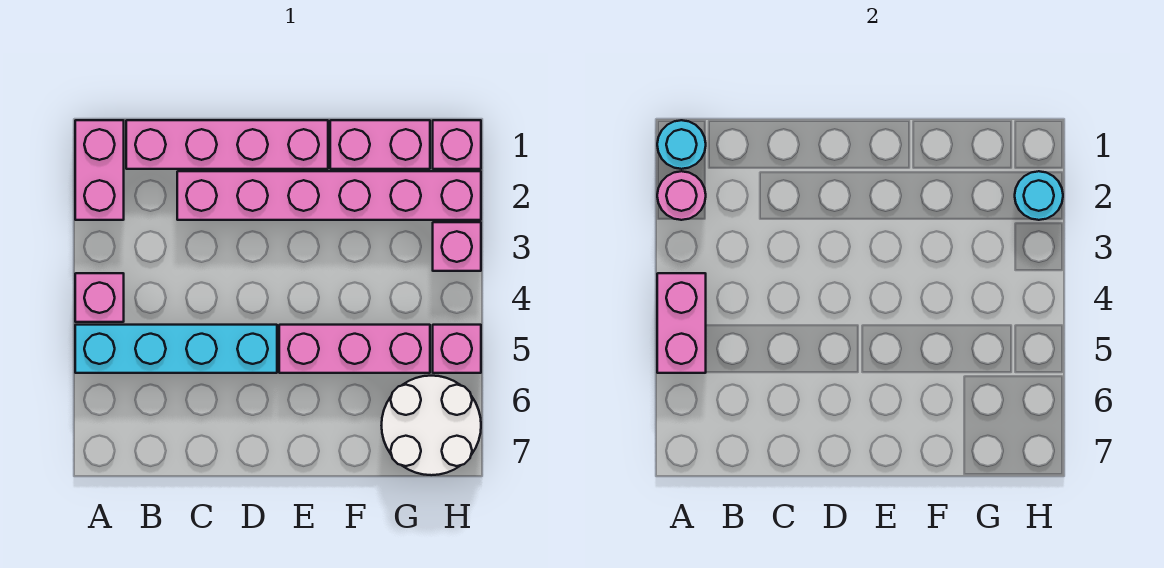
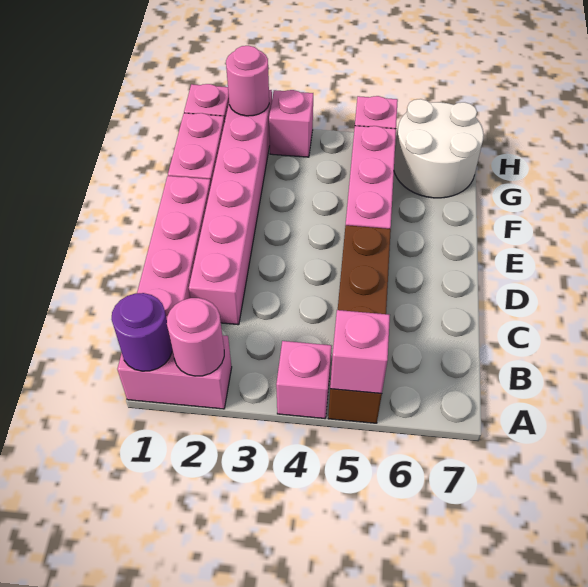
cyan round brick A1 level 2 -> purple round brick A1 level 2
pink brick A4:A5 level 2 -> pink brick A5 level 2
cyan brick A5:D5 level 1 -> brown brick A5:D5 level 1
cyan round brick H2 level 2 -> pink round brick H2 level 2

